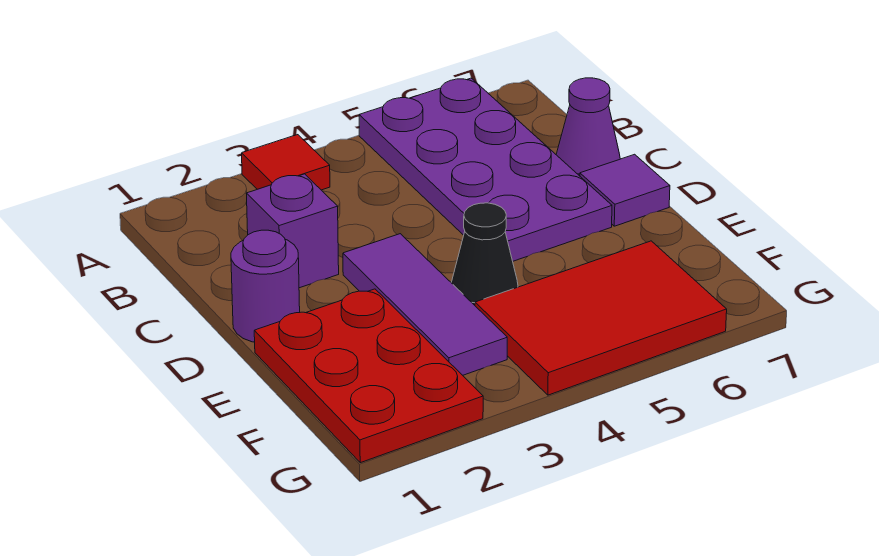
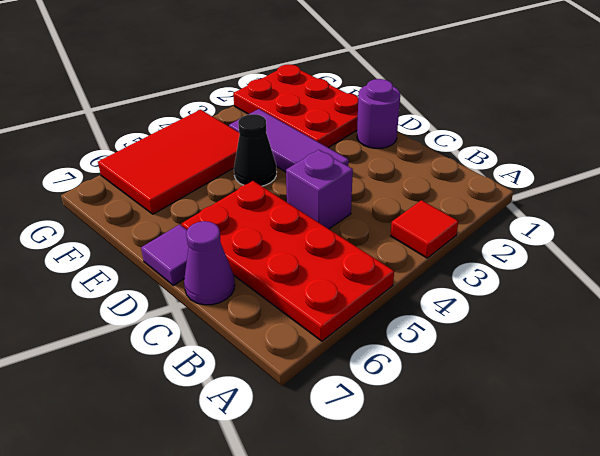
purple plate A5:D6 level 1 -> red plate A5:D6 level 1
purple brick C2 level 1 -> purple brick C4 level 1

